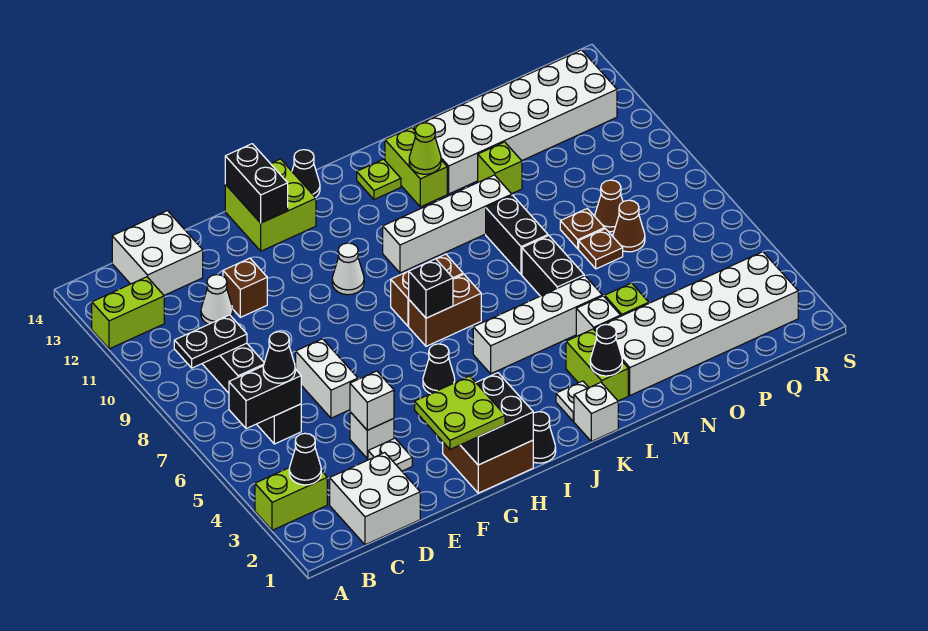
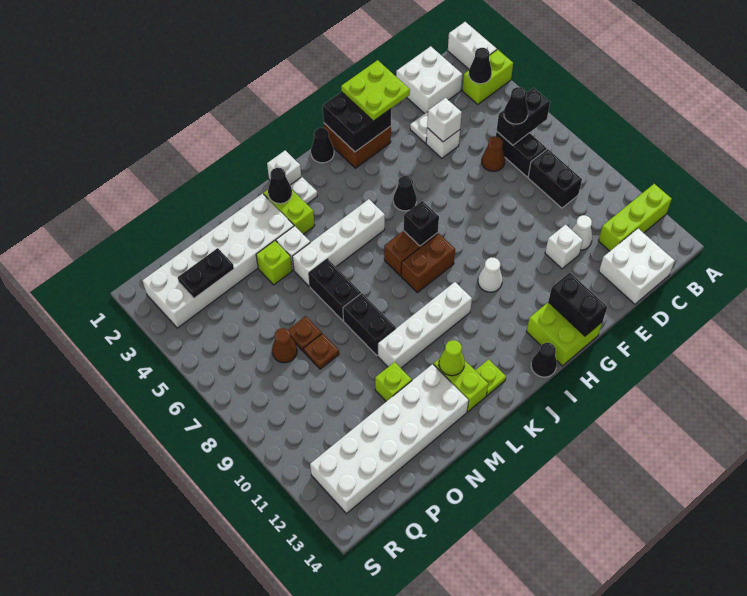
lime brick A12:B12 level 1 -> lime brick A12:C12 level 1
black plate B9:C9 level 2 -> black plate P3:Q3 level 2
white brick E6:E7 level 1 -> white brick A1:A2 level 1
brown brick E11 level 1 -> white brick E11 level 1
brown cone P8 level 1 -> brown cone D6 level 1

